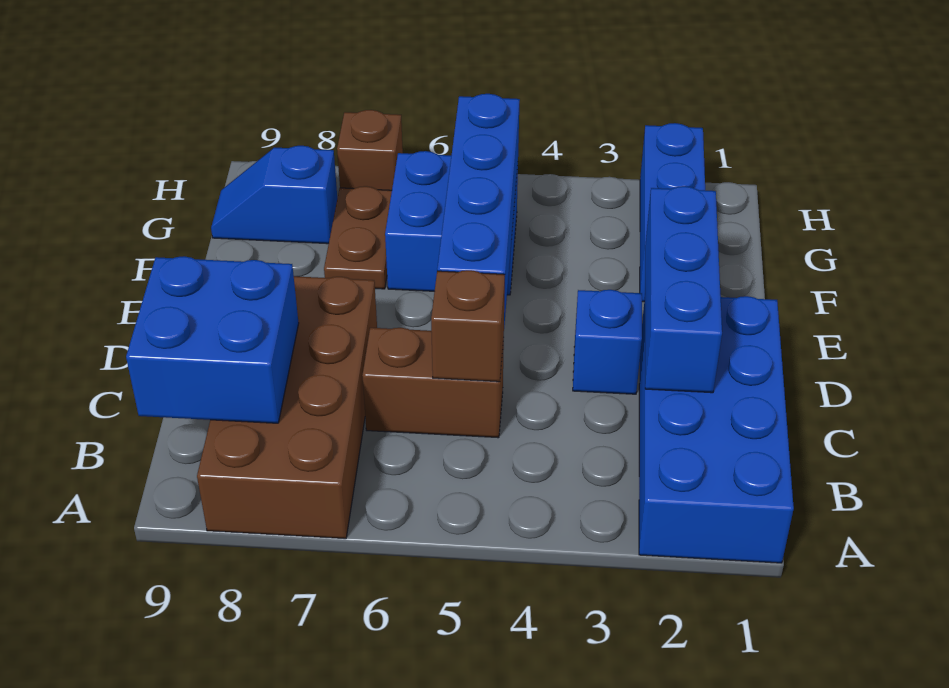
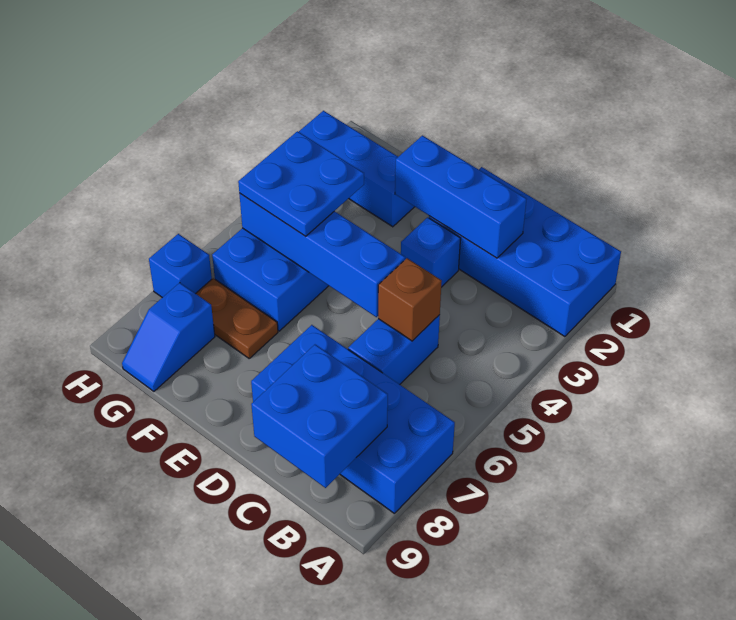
brown brick A7:D8 level 1 -> blue brick A7:D8 level 1
brown brick C5:C6 level 1 -> blue brick C5:C6 level 1
none -> blue plate F4:G5 level 3
brown brick H7 level 1 -> blue brick H7 level 1

